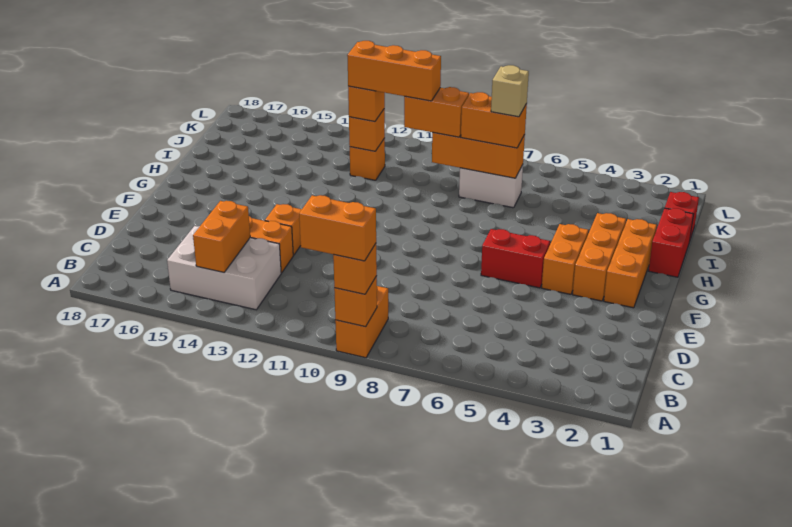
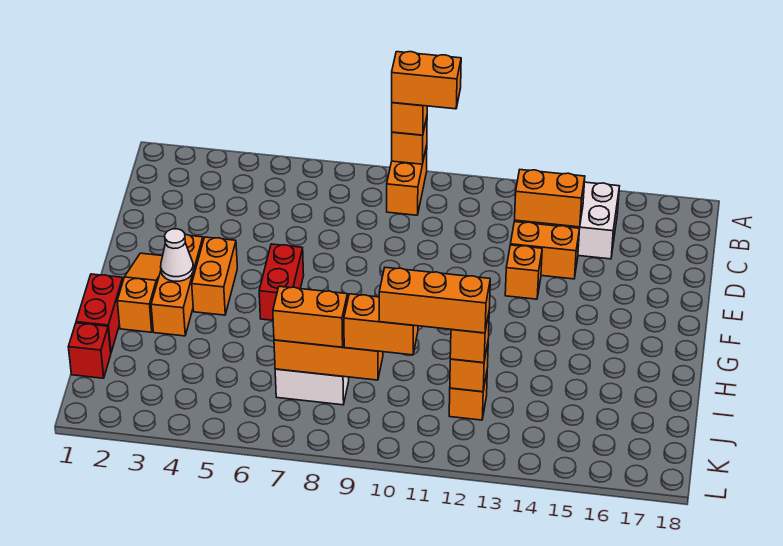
orange brick B14:C14 level 2 -> orange brick C13:C14 level 2
orange brick F2:H2 level 1 -> orange slope F2:H2 level 1 top H
red brick F5:F6 level 1 -> red brick F6:G6 level 1
none -> white cone G3 level 2
tan brick J7 level 4 -> none

